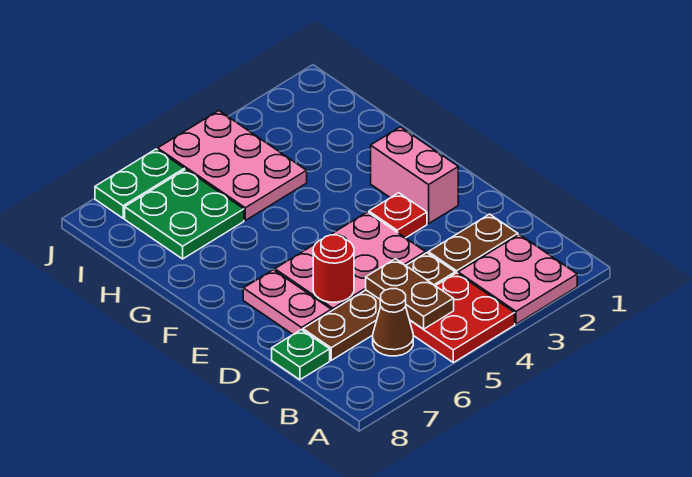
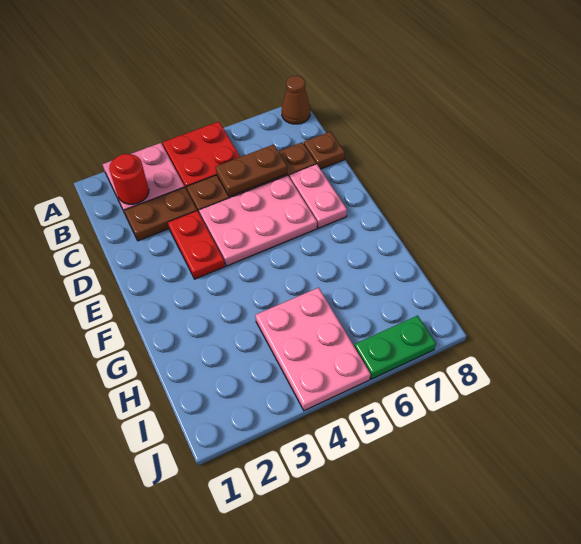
brown plate B5:C5 level 2 -> brown plate C5:C6 level 2
brown cone B6 level 1 -> brown cone A8 level 1
green plate C8 level 1 -> brown plate C8 level 1
red round brick D6 level 2 -> red round brick B2 level 2
pink brick E2:F2 level 1 -> none
red plate E3 level 1 -> red plate D3:E3 level 1
green plate H6:I7 level 1 -> none

